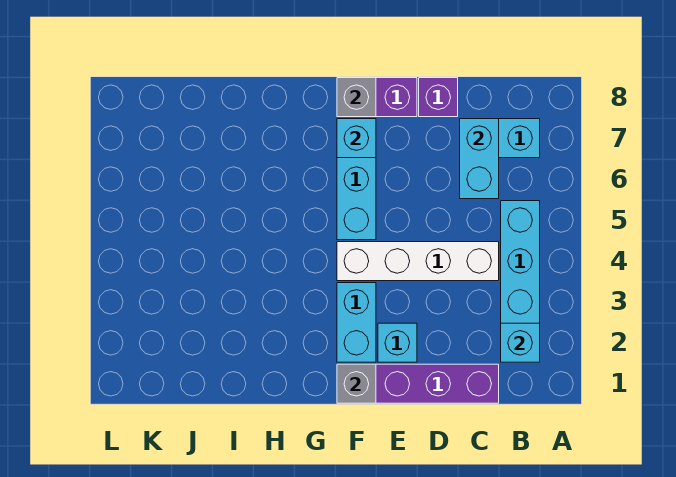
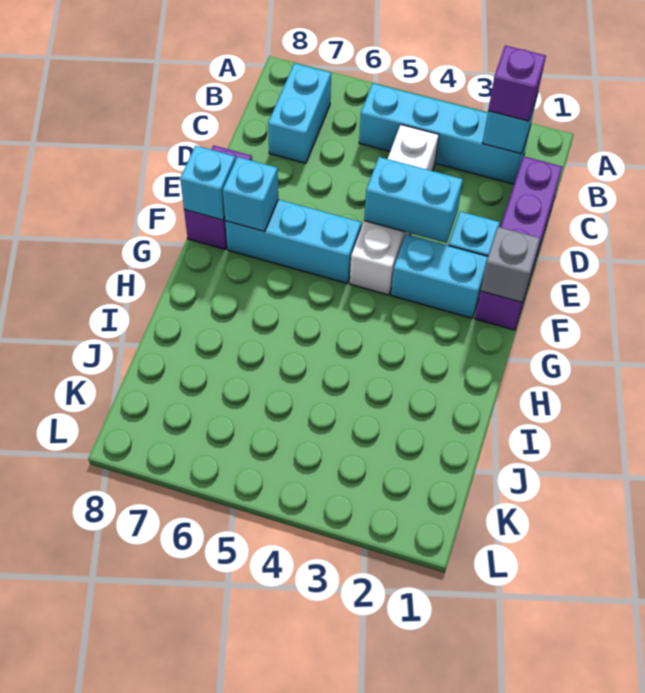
cyan brick C6:C7 level 2 -> cyan brick E3:E4 level 2
purple brick D8 level 1 -> purple brick B2 level 3
grey brick F8 level 2 -> cyan brick F8 level 2

